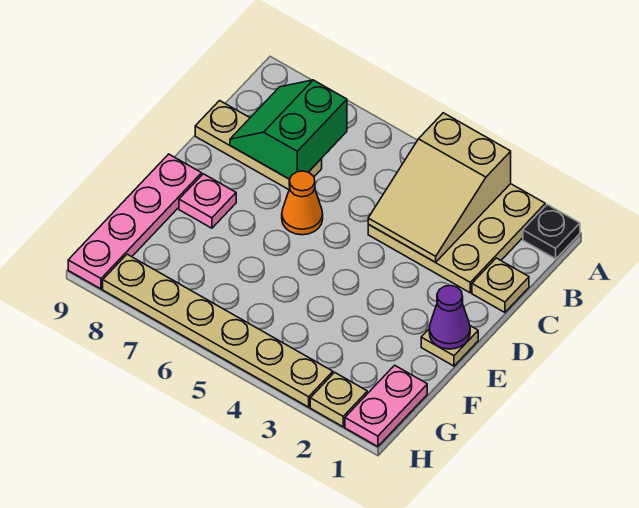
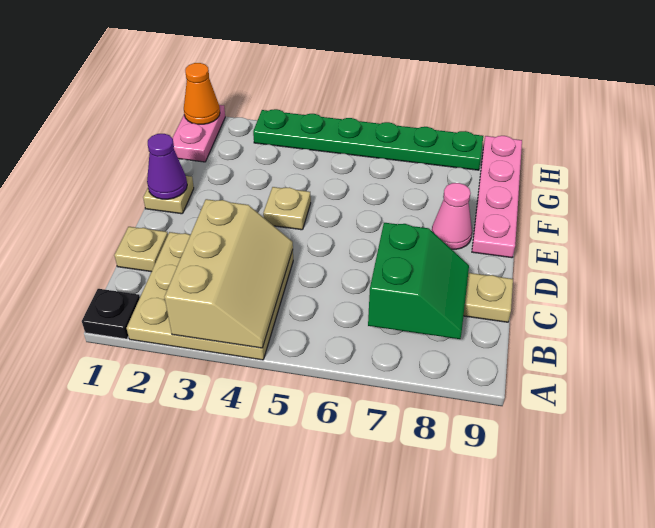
tan slope A3:C4 level 2 top A -> tan slope A3:C4 level 2 top 3
orange cone D6 level 1 -> orange cone H1 level 2
pink plate E8 level 1 -> pink cone E8 level 1
tan plate H2 level 1 -> tan plate E4 level 1
tan plate H3:H8 level 1 -> green plate H3:H8 level 1

